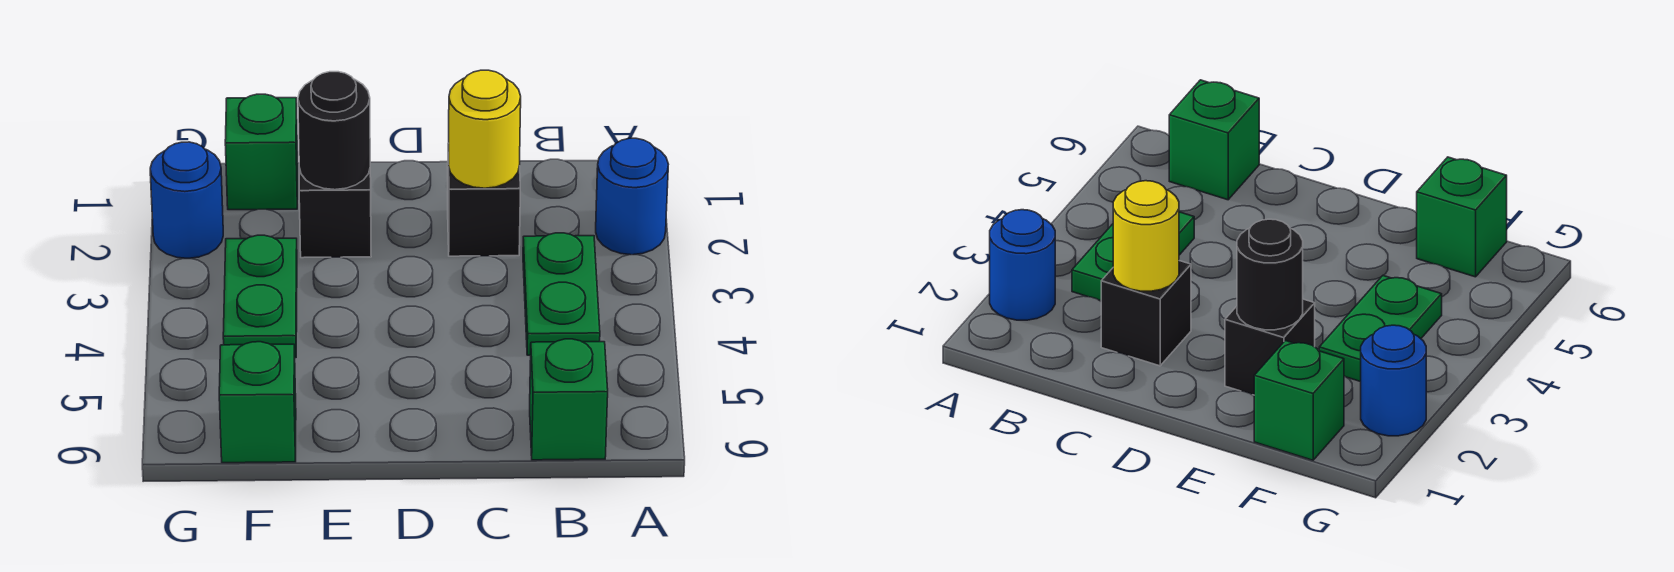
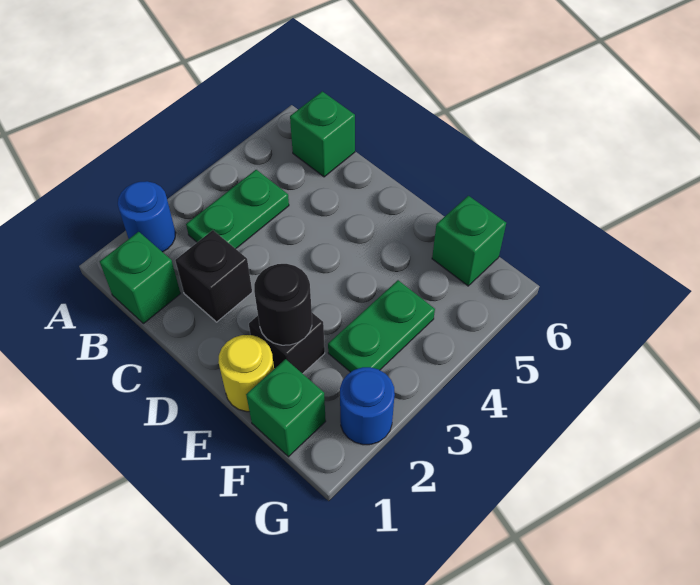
none -> green brick B1 level 1
yellow round brick C2 level 2 -> yellow round brick E1 level 1

